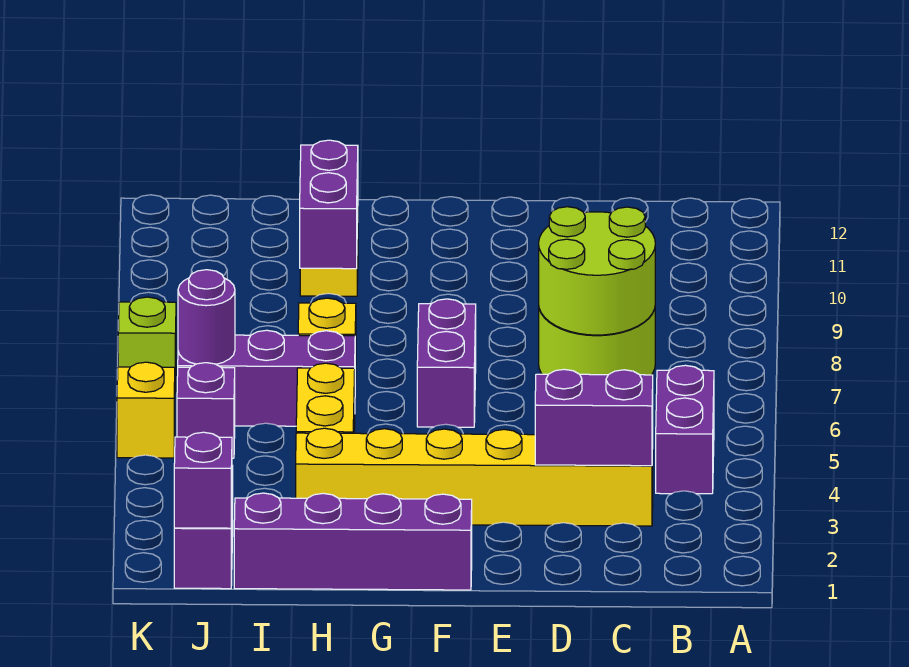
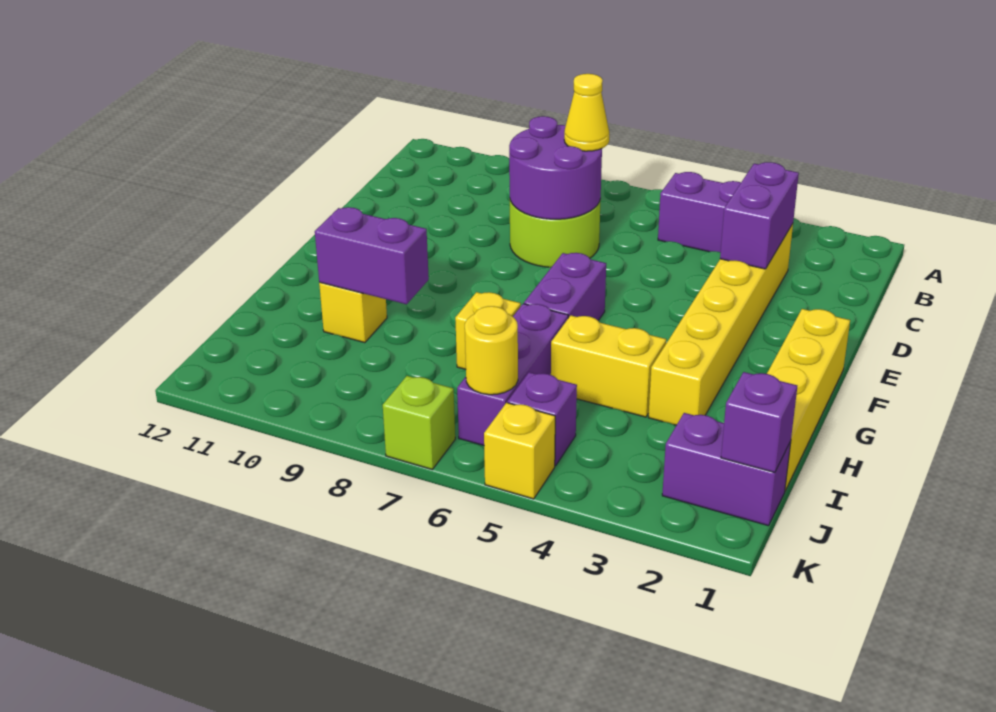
lime round brick C7:D8 level 2 -> purple round brick C7:D8 level 2
none -> yellow cone C7 level 3
purple brick F1:I1 level 1 -> yellow brick F1:I1 level 1
purple brick F6:F7 level 1 -> purple brick F6:G6 level 1
purple round brick J6 level 2 -> yellow round brick J6 level 2

